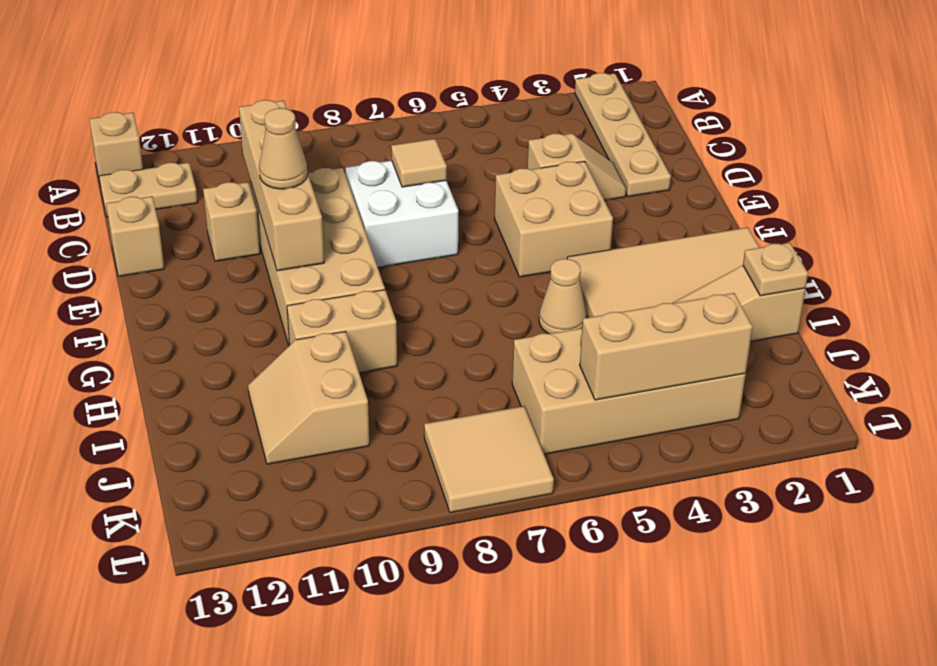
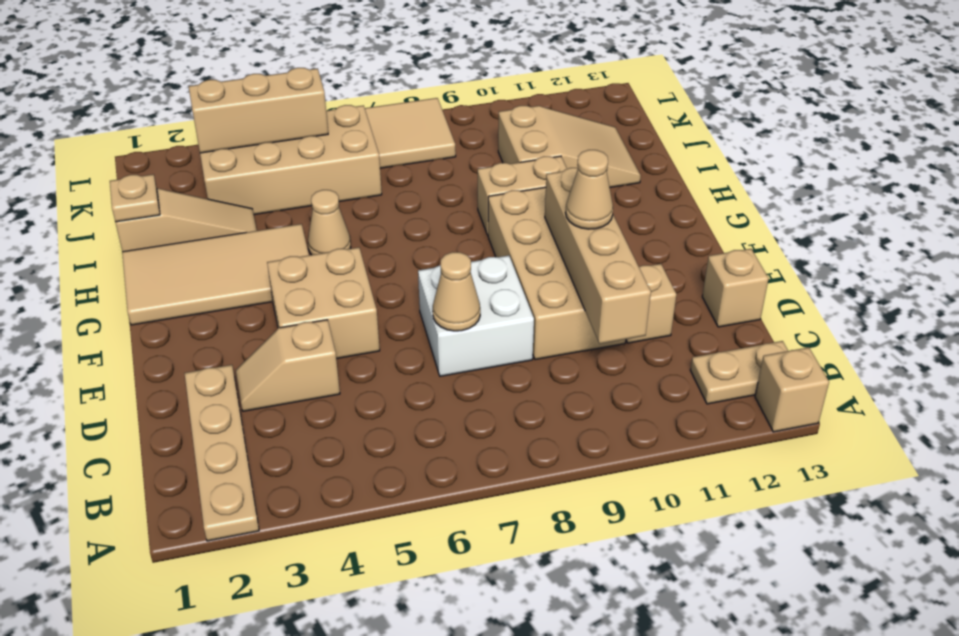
tan tile D7 level 2 -> tan cone D7 level 2
tan slope I10:J11 level 1 top 10 -> tan slope I10:J12 level 1 top 10

